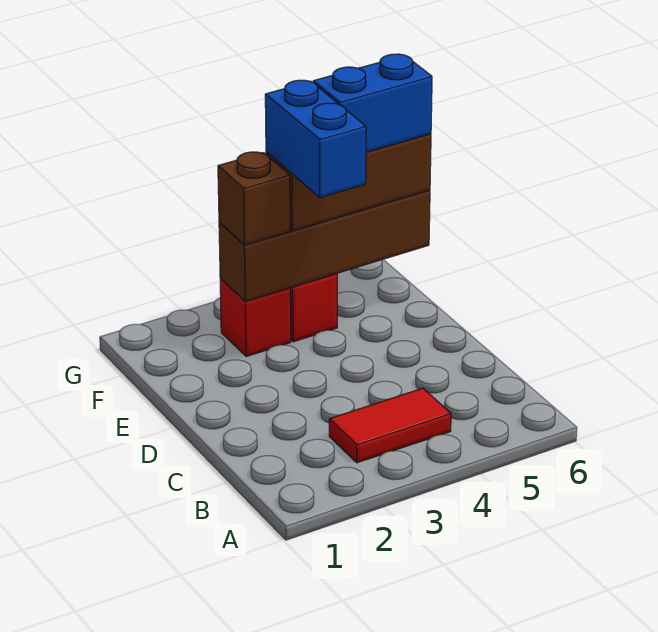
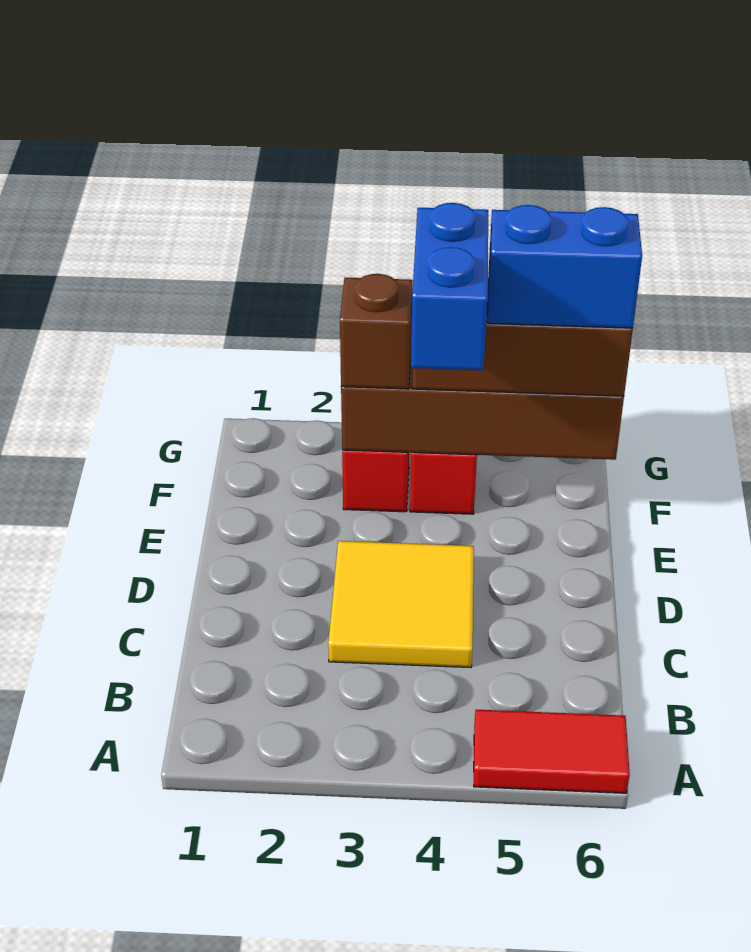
red tile B3:B4 level 1 -> red tile A5:A6 level 1
none -> yellow tile C3:D4 level 1

